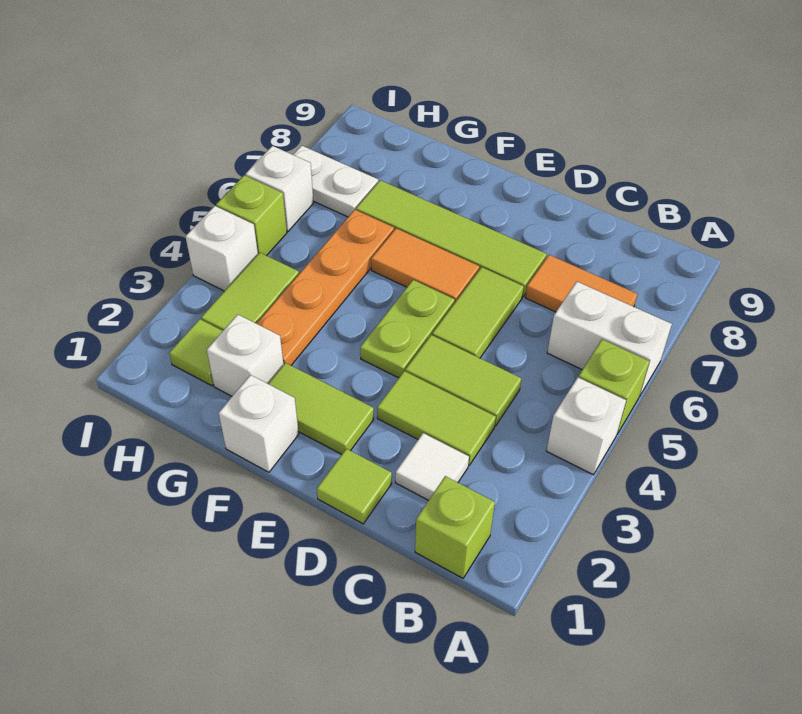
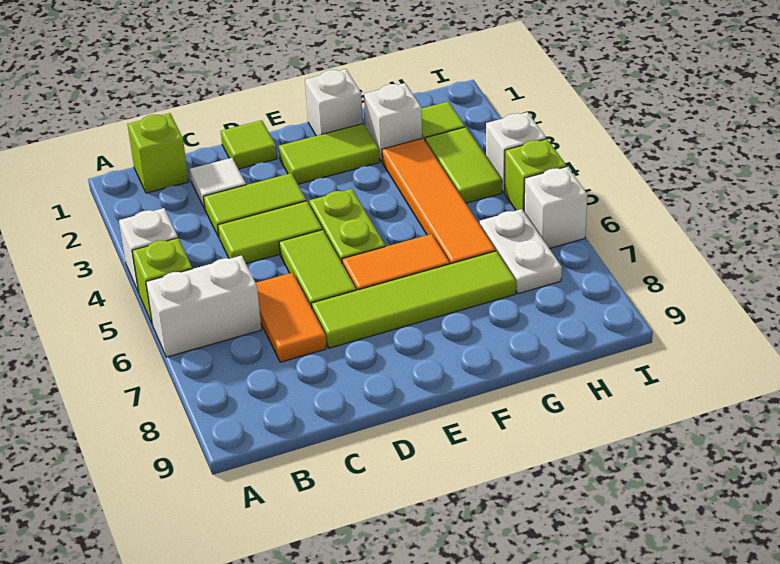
orange tile B7:C7 level 1 -> orange tile C6:C7 level 1
orange plate G3:G6 level 1 -> orange tile G3:G6 level 1
white plate H7:I7 level 1 -> white plate H6:H7 level 1

